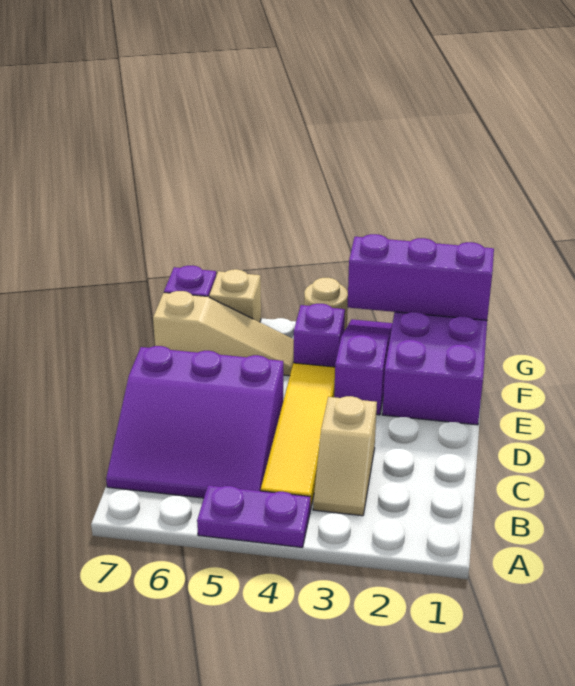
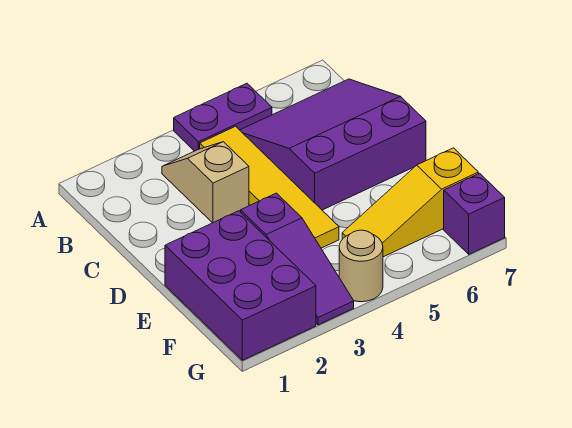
purple brick F4 level 1 -> none
tan slope F5:F7 level 1 top 7 -> yellow slope F5:F7 level 1 top 7
purple brick G1:G3 level 2 -> none
tan brick G6 level 1 -> none

